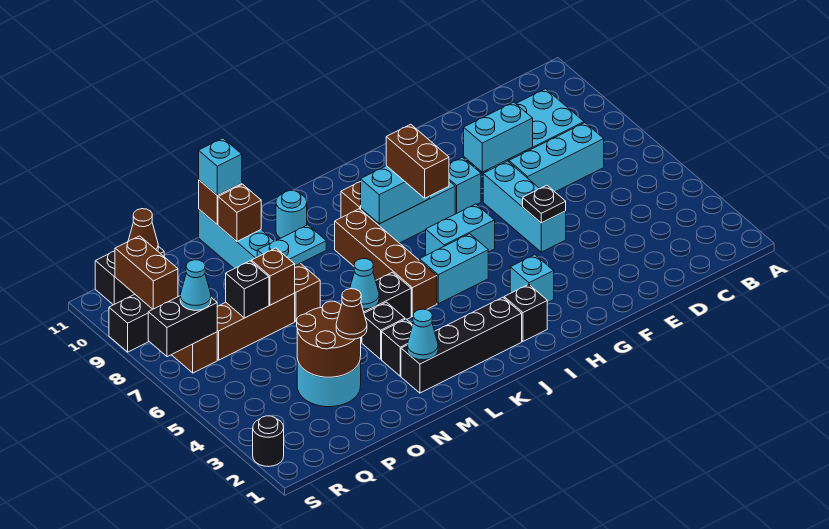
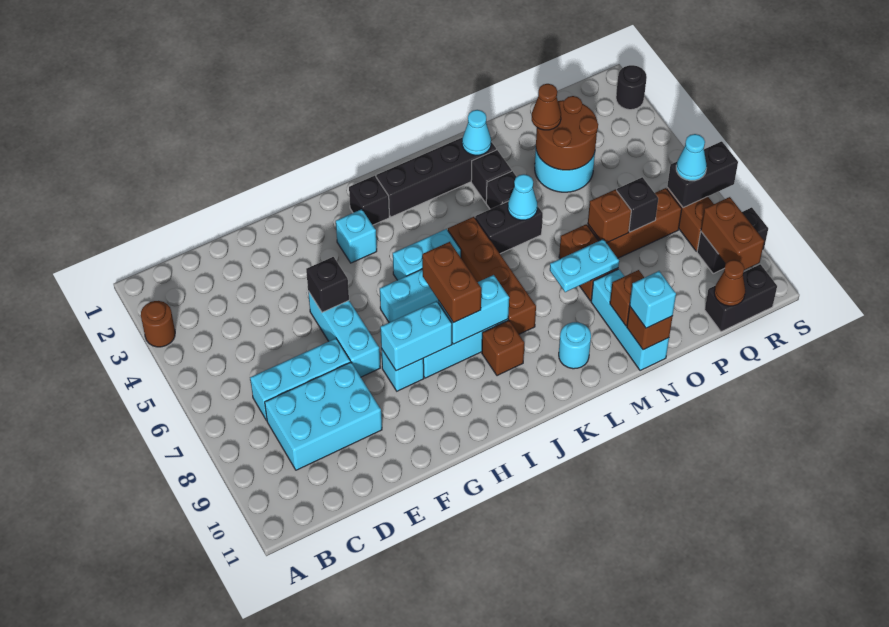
none -> brown round brick A3 level 1
cyan brick E8:F8 level 2 -> cyan brick G8:H8 level 2
black plate F5 level 2 -> black brick F5 level 2

